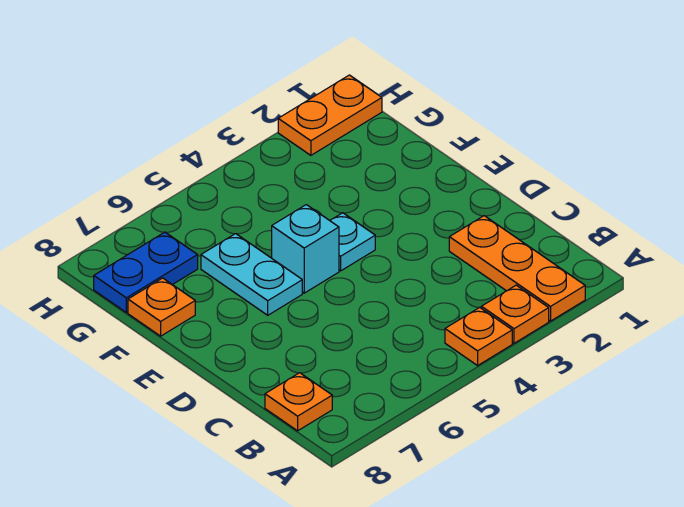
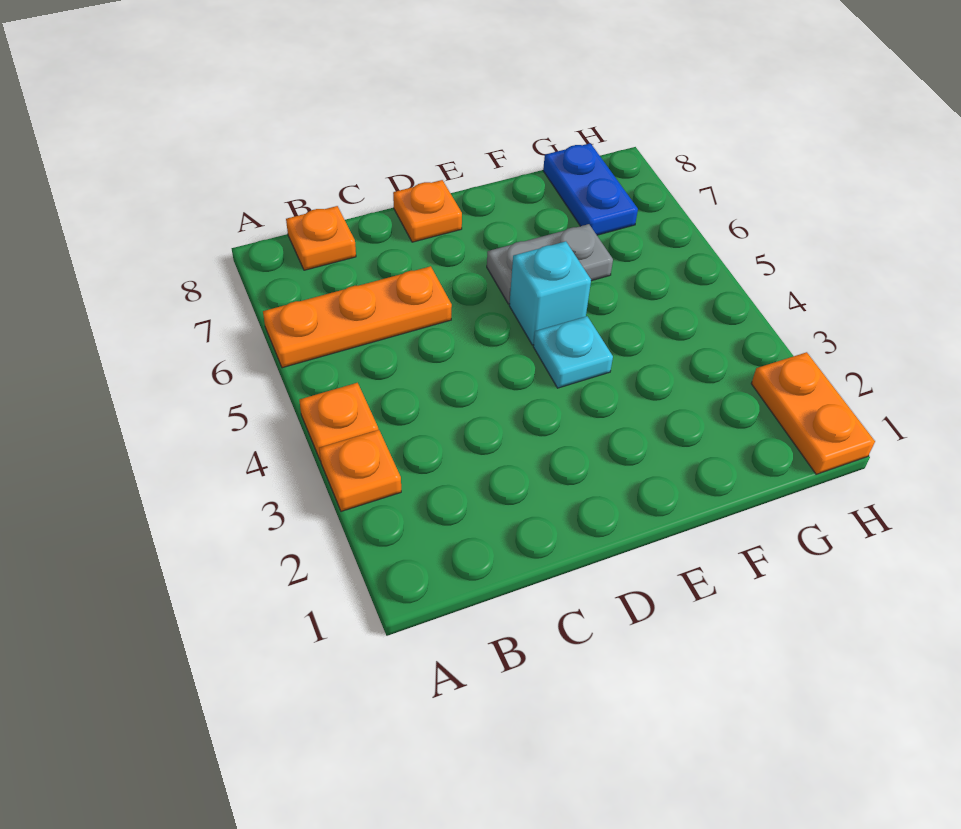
orange plate A2:C2 level 1 -> orange plate A6:C6 level 1
cyan plate E6:F6 level 1 -> grey plate E6:F6 level 1
orange plate F8 level 1 -> orange plate D8 level 1

